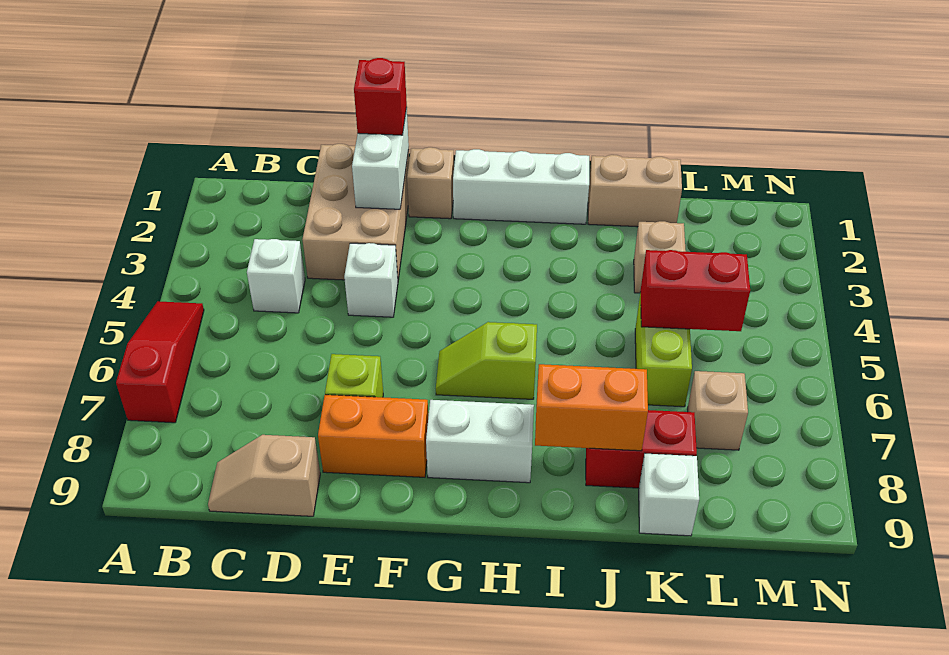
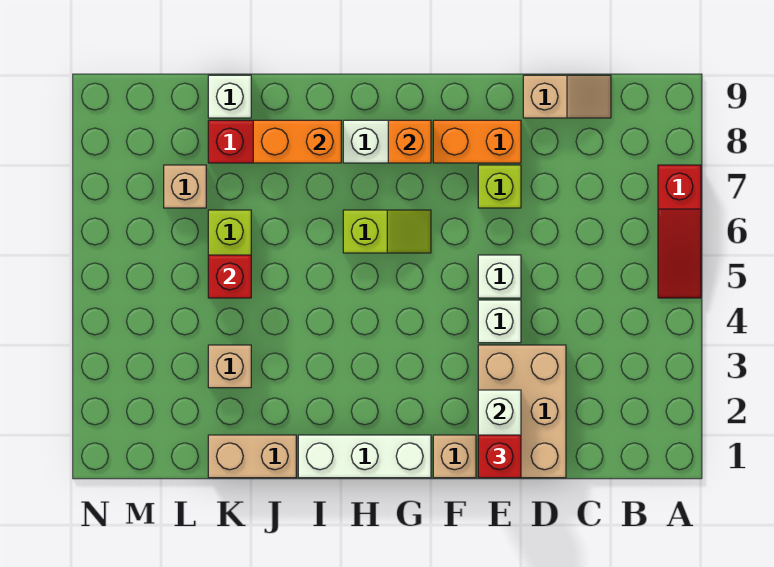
white brick C4 level 1 -> white brick E5 level 1
none -> orange brick G8 level 2
red brick K5:L5 level 2 -> red brick K5 level 2

